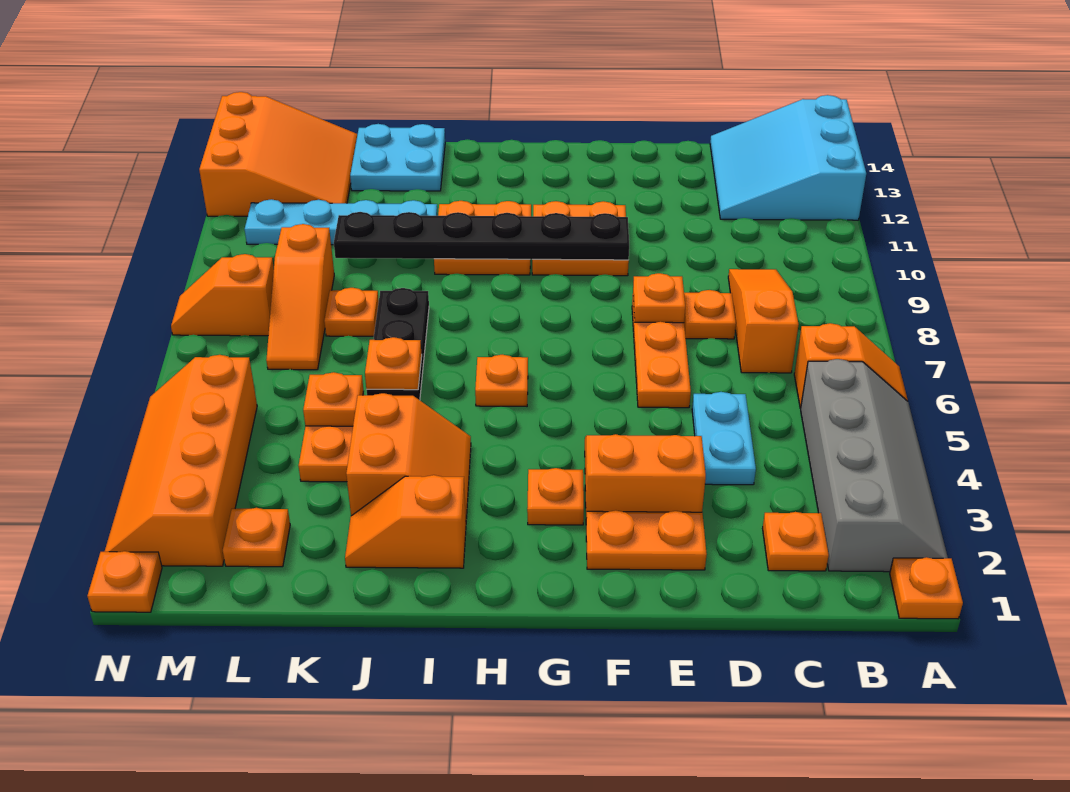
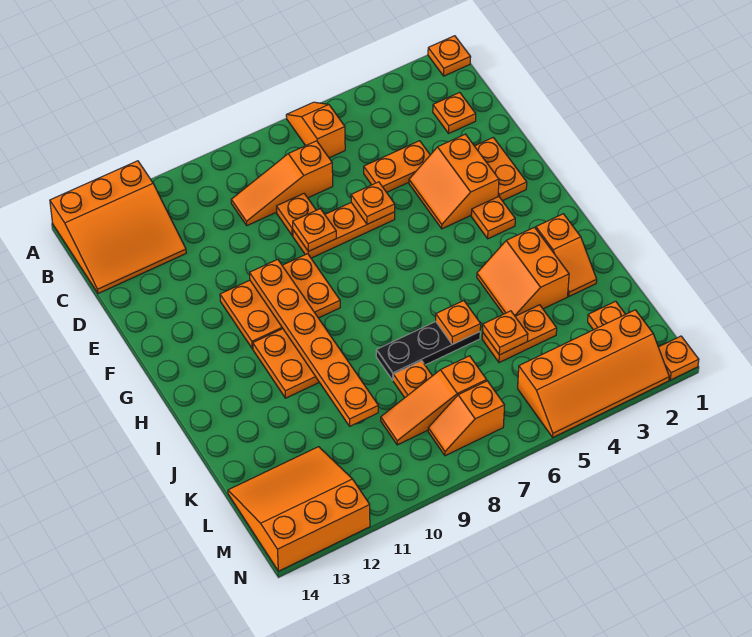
grey slope A2:B5 level 1 top B -> none
cyan slope A12:C14 level 1 top A -> orange slope A12:C14 level 1 top A
cyan plate D4:D5 level 1 -> orange plate D4:D5 level 1
orange plate F10:G11 level 1 -> orange plate F9:G11 level 1
black plate F10:K10 level 2 -> orange plate F10:K10 level 2
orange plate H6 level 1 -> orange plate E6 level 2
orange slope I3:J4 level 1 top J -> orange slope I3:J4 level 1 top 3
cyan plate J11:M11 level 1 -> none
cyan plate J13:K14 level 1 -> none
orange slope L7:L9 level 1 top 9 -> orange slope L7:L9 level 1 top 7
orange slope M8:N8 level 1 top M -> orange slope M7:M8 level 1 top 7

